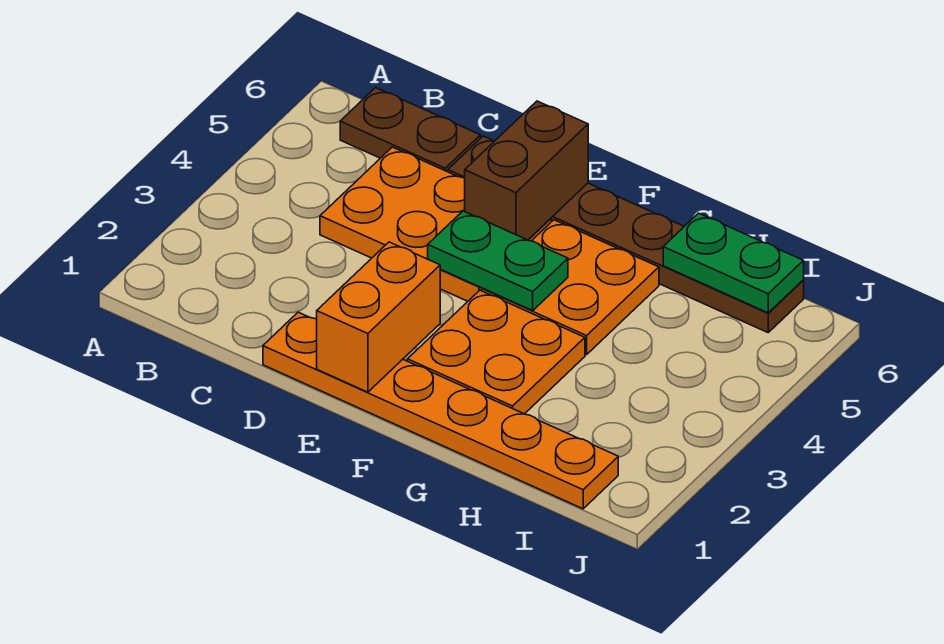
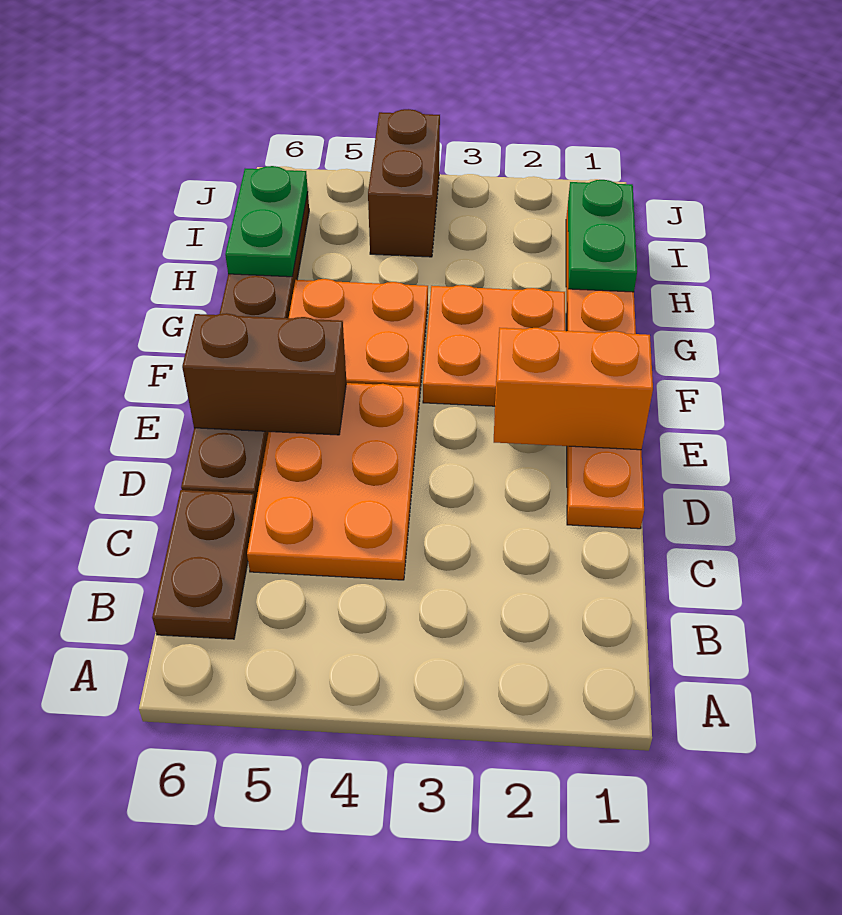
green plate E4:F4 level 2 -> green plate H1:I1 level 2
none -> brown brick I4:J4 level 1

